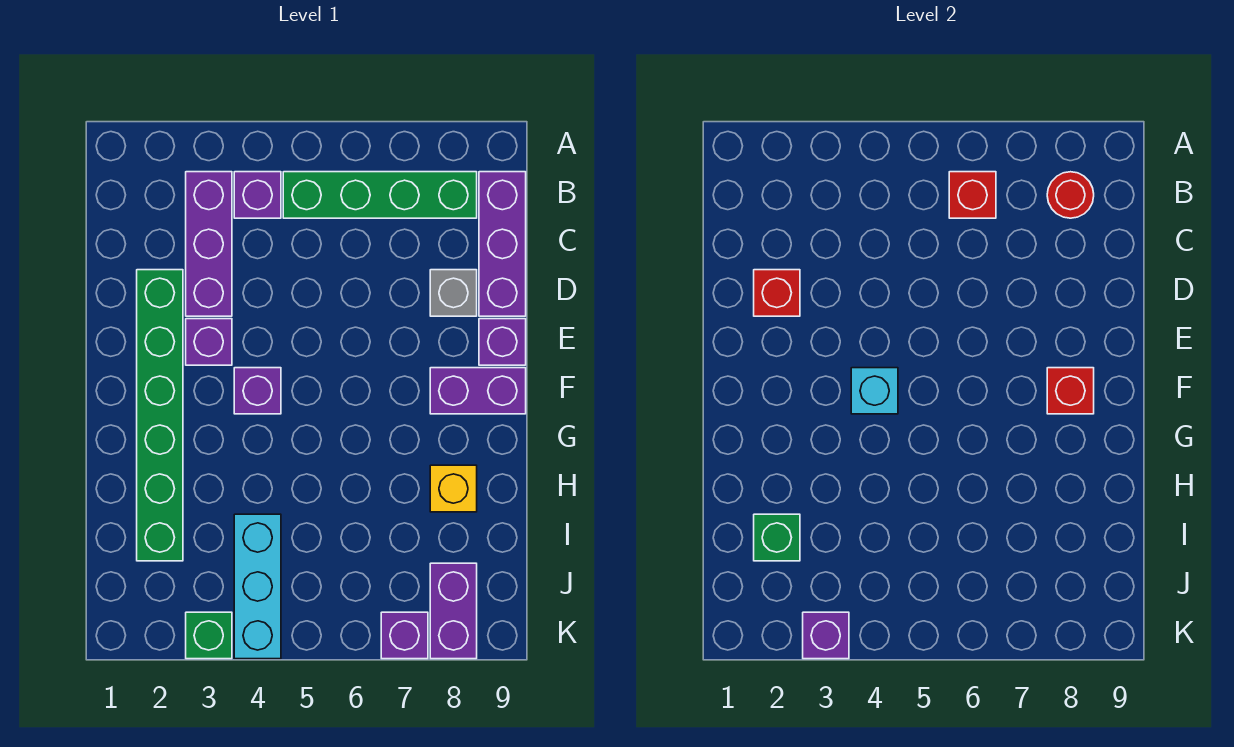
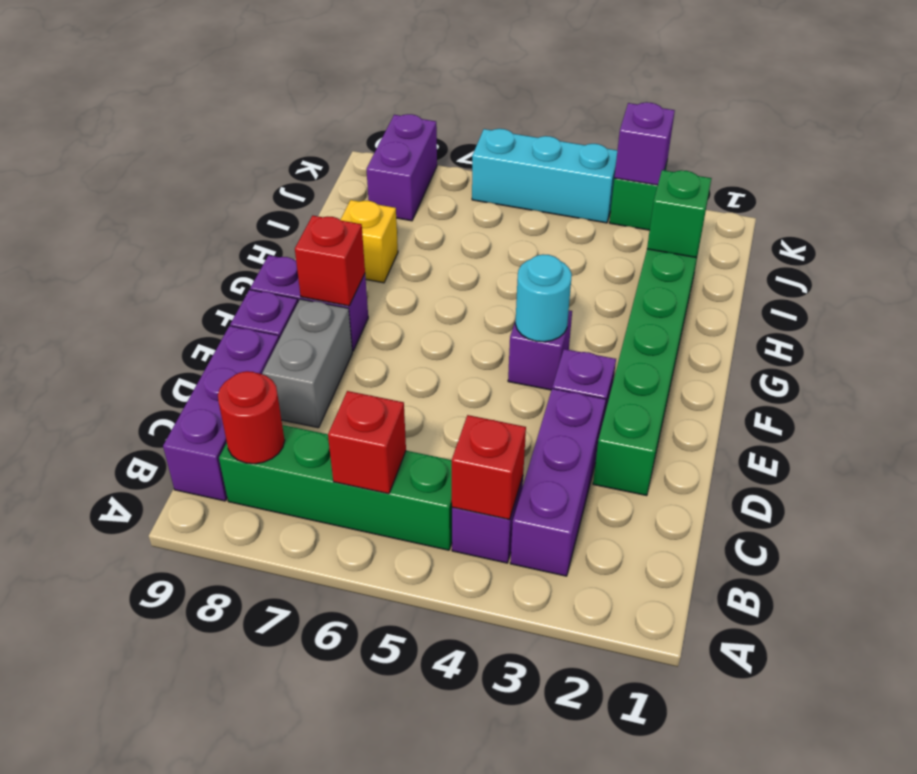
red brick D2 level 2 -> red brick B4 level 2
grey brick D8 level 1 -> grey brick D8:E8 level 1
cyan brick F4 level 2 -> cyan round brick F4 level 2
cyan brick I4:K4 level 1 -> cyan brick K4:K6 level 1
purple brick K7 level 1 -> none

